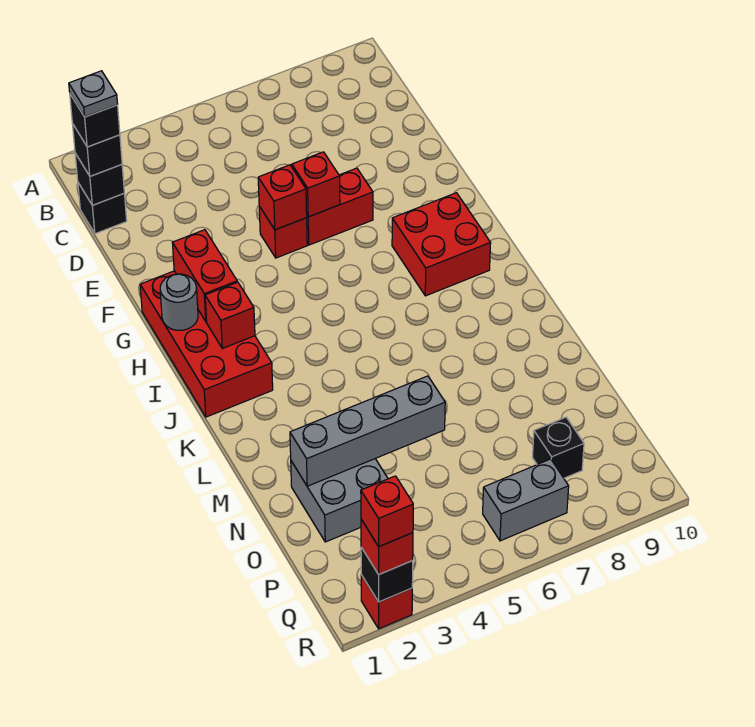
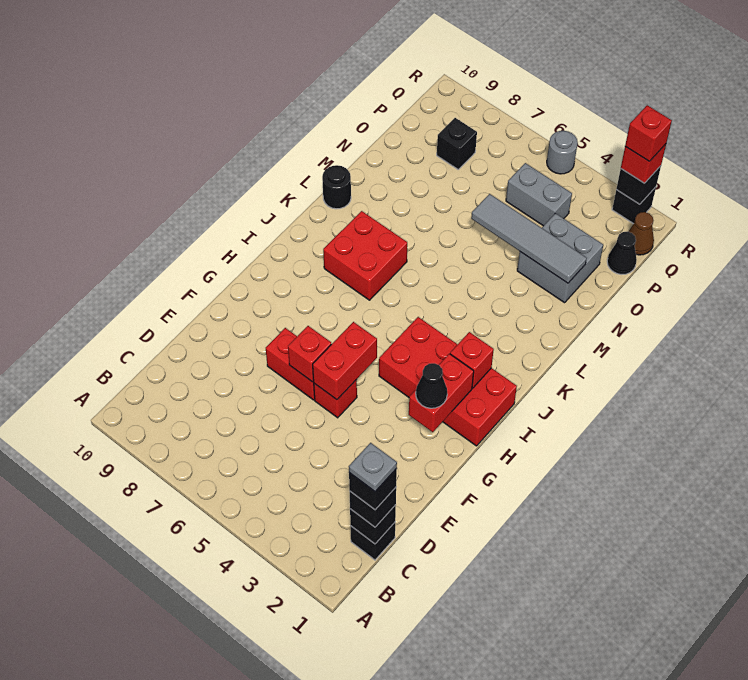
red brick F5 level 2 -> red brick F5:G5 level 2
red brick G1:J2 level 1 -> red brick H1:I4 level 1
none -> black cone G2 level 3
grey round brick H1 level 2 -> grey round brick R5 level 1
red brick H8:I9 level 1 -> red brick J7:K8 level 1
none -> black round brick L10 level 1
grey brick N2:N5 level 2 -> grey tile N2:N5 level 2
none -> black cone P1 level 1
none -> brown cone Q1 level 1
grey brick Q6:Q7 level 1 -> grey brick P4:P5 level 1
red brick R2 level 1 -> black brick R2 level 1

